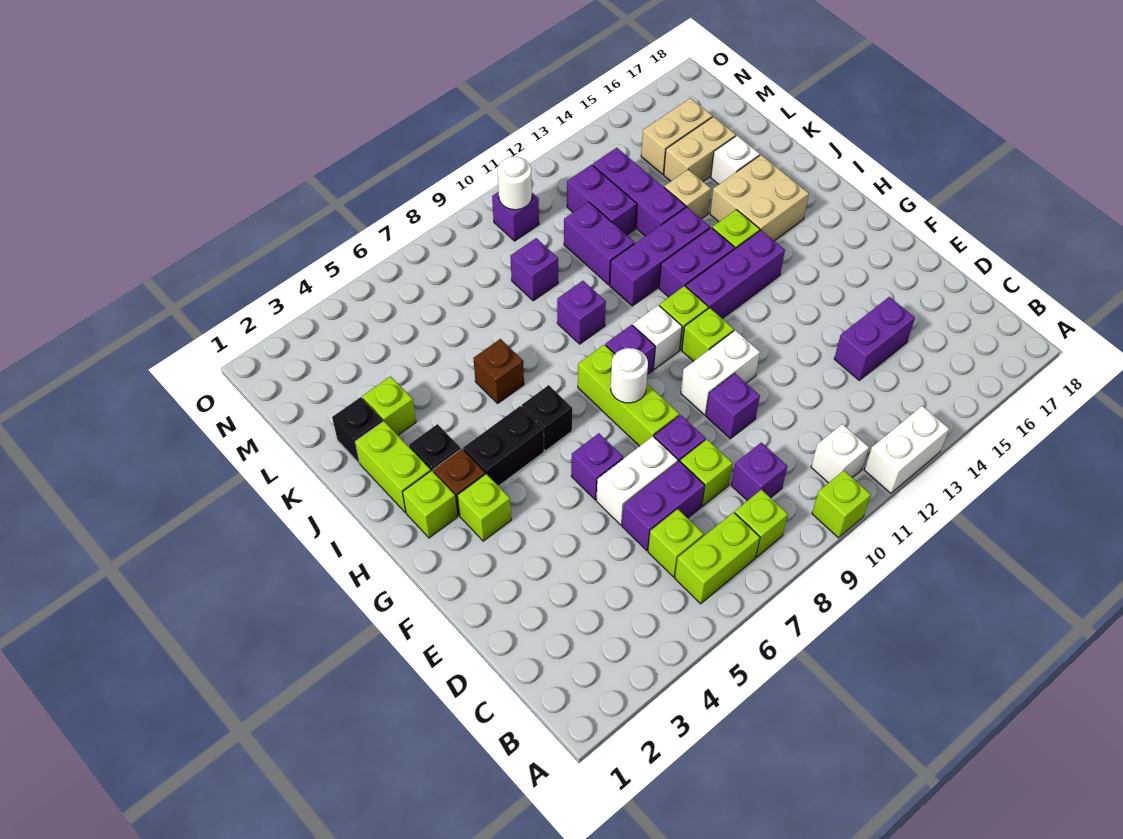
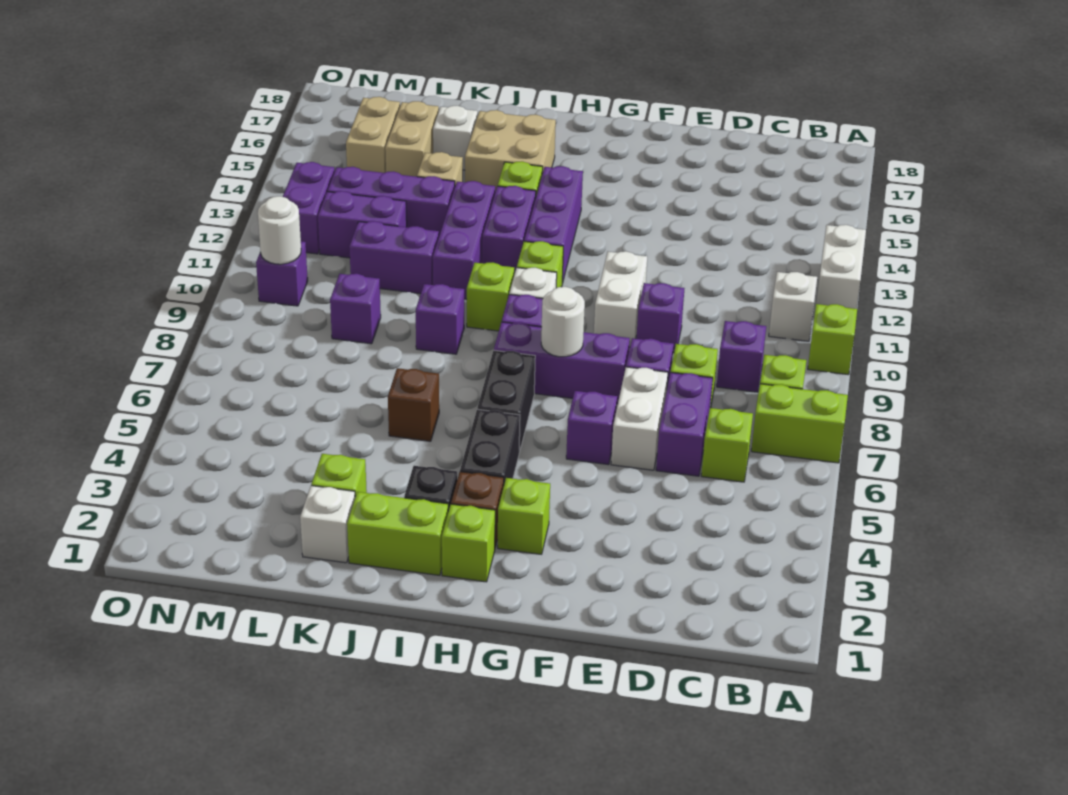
lime brick B6:B7 level 1 -> lime brick A7:B7 level 1
purple brick D14:D15 level 1 -> purple brick N12:N13 level 1
lime brick F8:H8 level 1 -> purple brick F8:H8 level 1
lime brick G11 level 1 -> lime brick I10 level 1
black brick H6 level 1 -> black brick H6:H7 level 1
black brick K2 level 1 -> white brick K2 level 1

